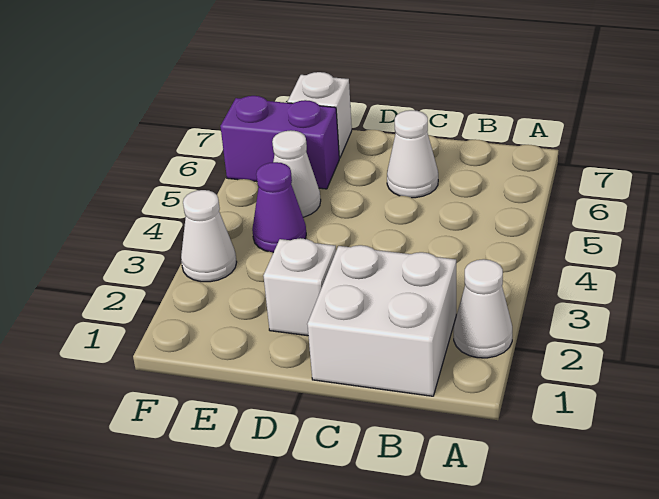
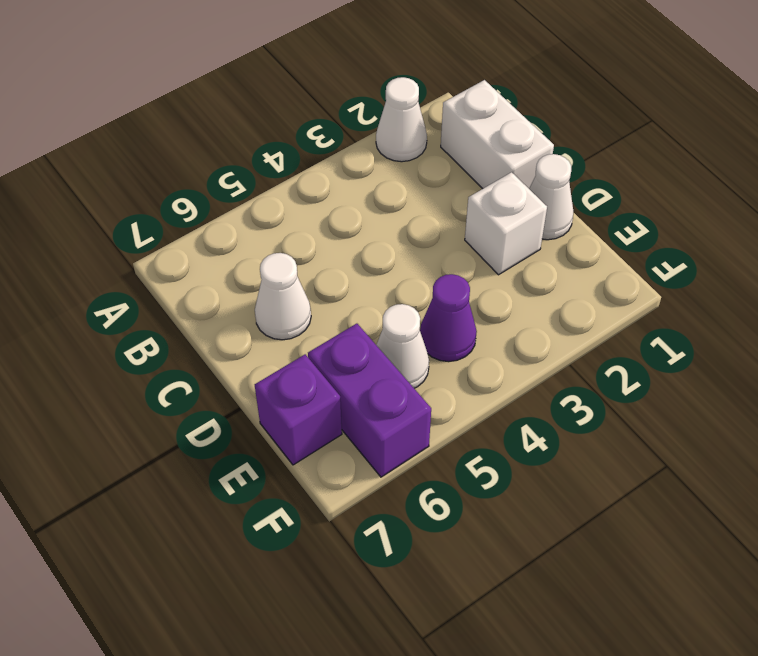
white brick B1:C2 level 1 -> white brick B1:C1 level 1
white brick E7 level 1 -> purple brick E7 level 1
white cone F3 level 1 -> white cone D1 level 1

